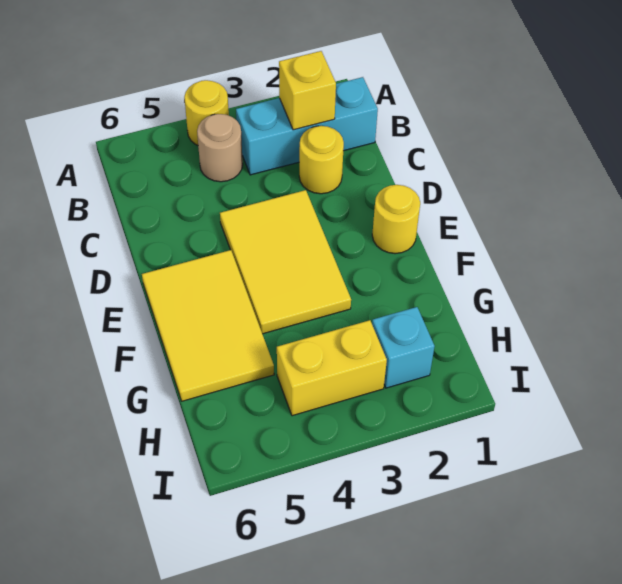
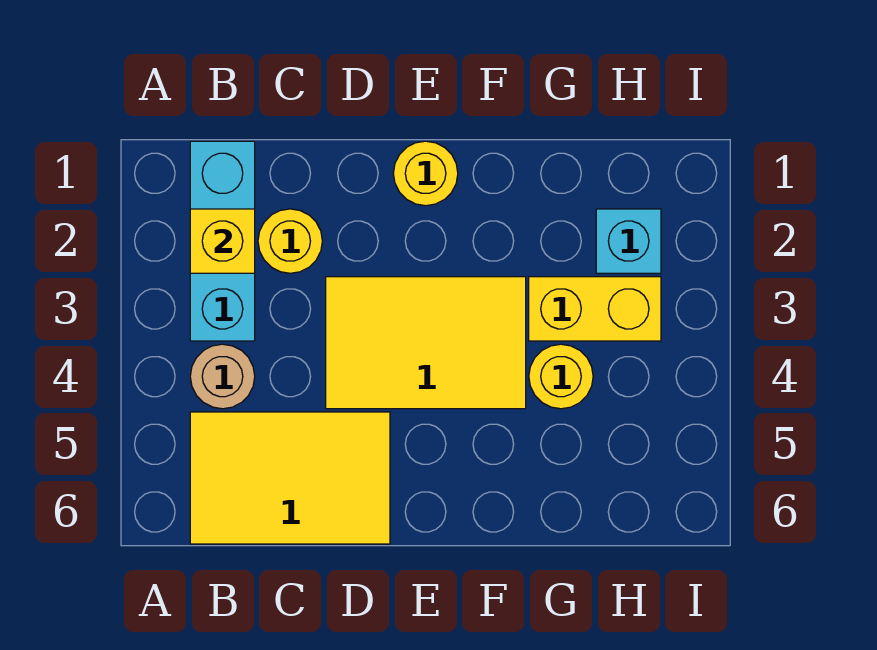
yellow round brick A4 level 1 -> yellow round brick G4 level 1
yellow tile E5:G6 level 1 -> yellow tile B5:D6 level 1
yellow brick H3:H4 level 1 -> yellow brick G3:H3 level 1

